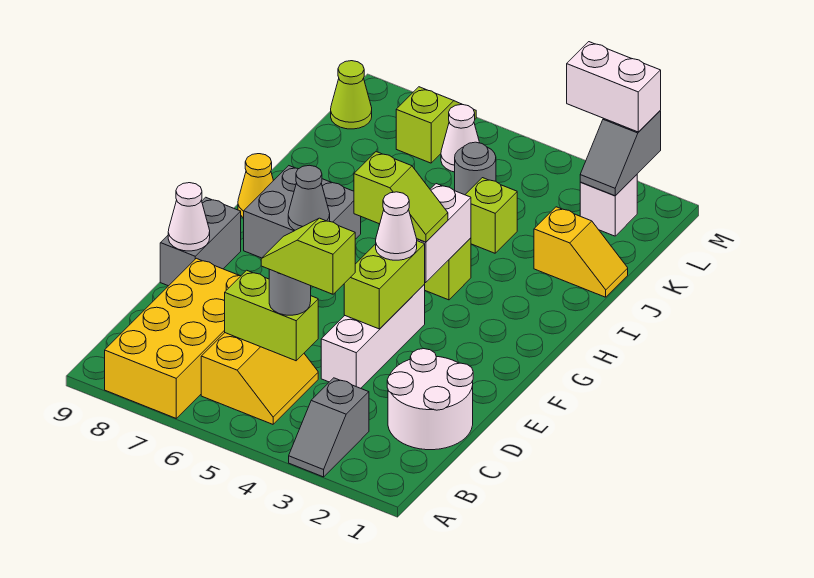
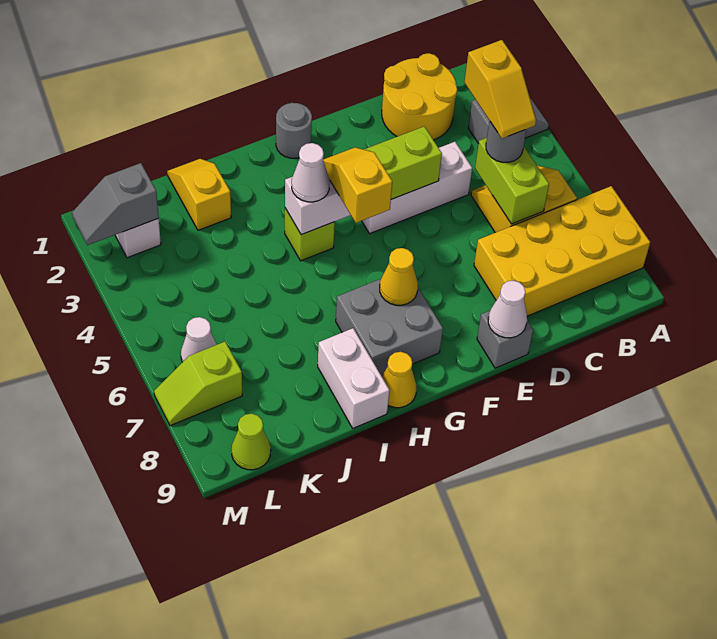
white round brick C1:D2 level 1 -> yellow round brick C1:D2 level 1
lime slope C4:C5 level 4 top 4 -> yellow slope C4:C5 level 4 top 4
grey brick E9:F9 level 1 -> grey brick E9 level 1
white cone F4 level 3 -> white cone H4 level 3
lime slope G4:G5 level 3 top 5 -> yellow slope G4:G5 level 3 top 5
grey cone G7 level 2 -> yellow cone G7 level 2
lime brick J4 level 1 -> none
grey round brick K5 level 1 -> grey round brick G1 level 1
grey slope L2:M2 level 2 top M -> grey slope L2:M2 level 2 top L
white brick M2:M3 level 3 -> white brick I8:I9 level 1

